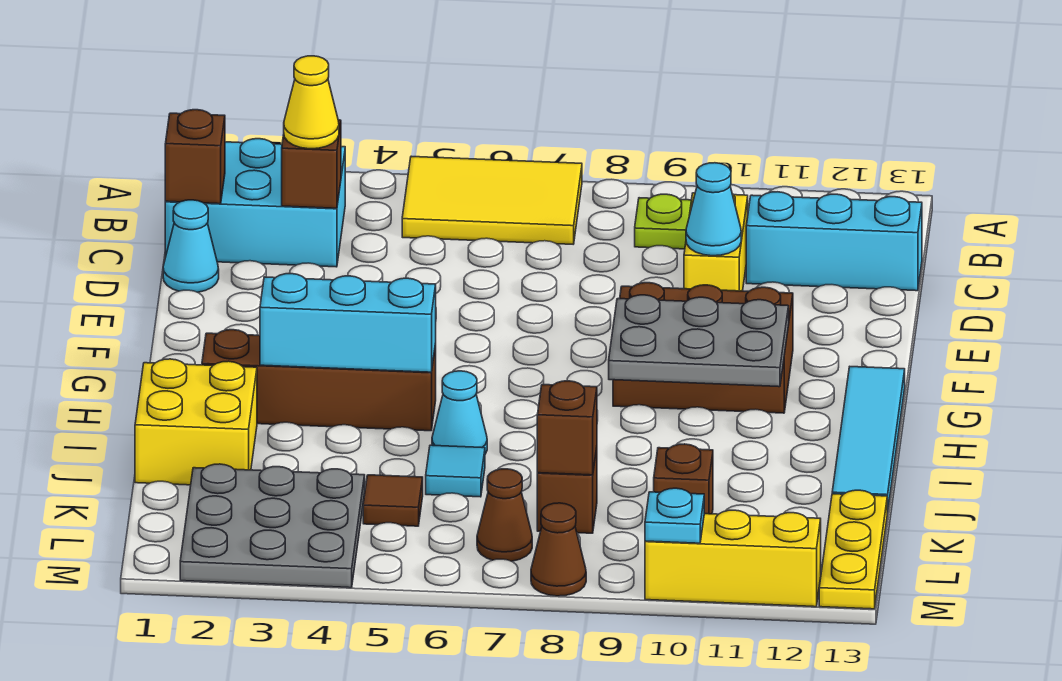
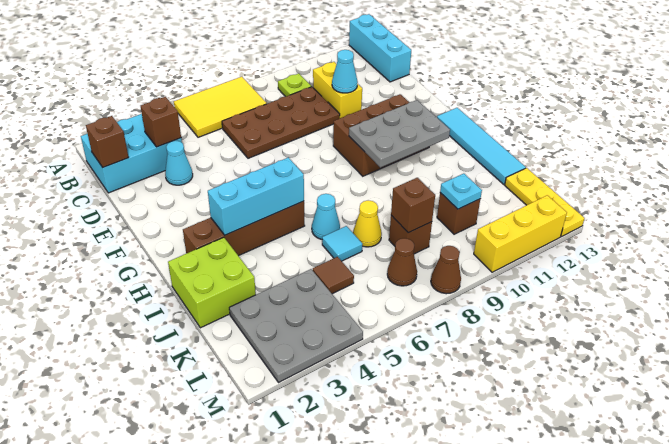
yellow cone C3 level 3 -> yellow cone J7 level 1
none -> brown plate C6:D9 level 1
cyan brick C11:C13 level 1 -> cyan brick A13:C13 level 1
cyan cone D1 level 1 -> cyan cone D3 level 1
yellow brick I1:J2 level 1 -> lime brick I1:J2 level 1
cyan plate M10 level 2 -> cyan plate K10 level 2

